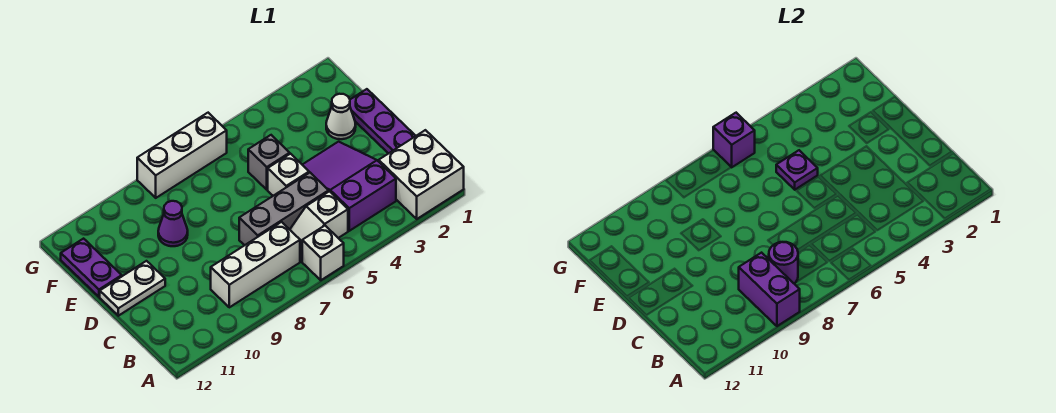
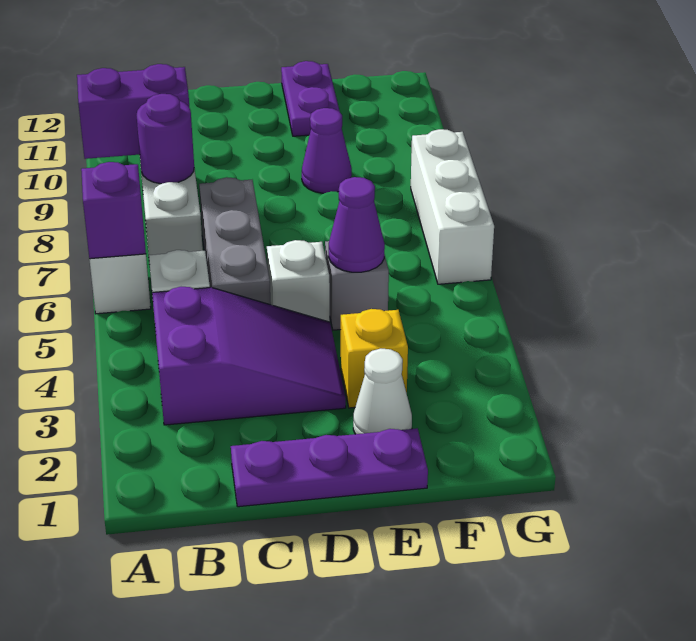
white brick A1:B2 level 1 -> none
white plate D11:D12 level 1 -> none
none -> yellow brick E3 level 1
purple plate E5 level 2 -> purple cone E5 level 2
purple plate E12:F12 level 1 -> purple plate E11:E12 level 1
purple brick G6 level 2 -> purple brick A6 level 2

